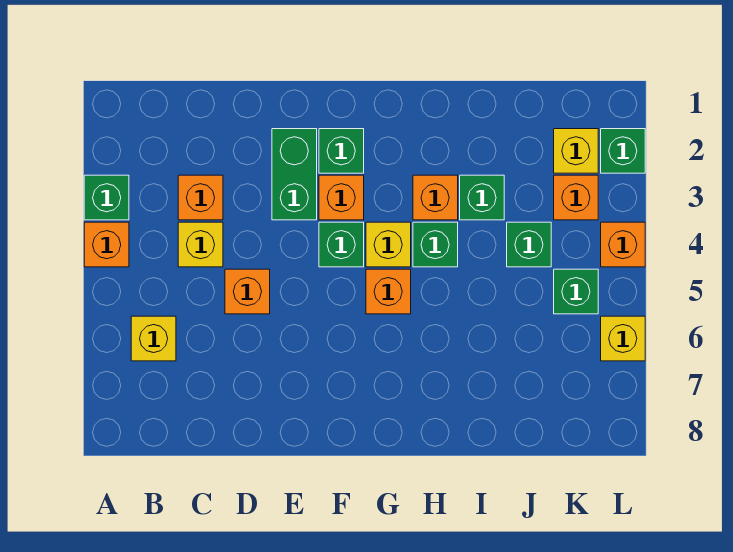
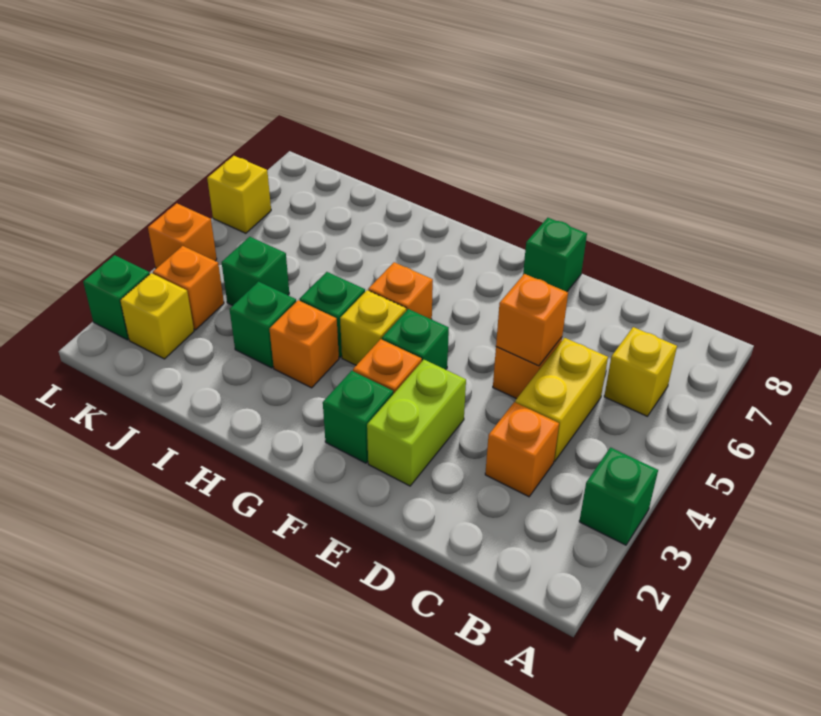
orange brick A4 level 1 -> orange brick D5 level 2
yellow brick C4 level 1 -> yellow brick C4:C5 level 1
green brick E2:E3 level 1 -> lime brick E2:E3 level 1
green brick K5 level 1 -> green brick E8 level 1

